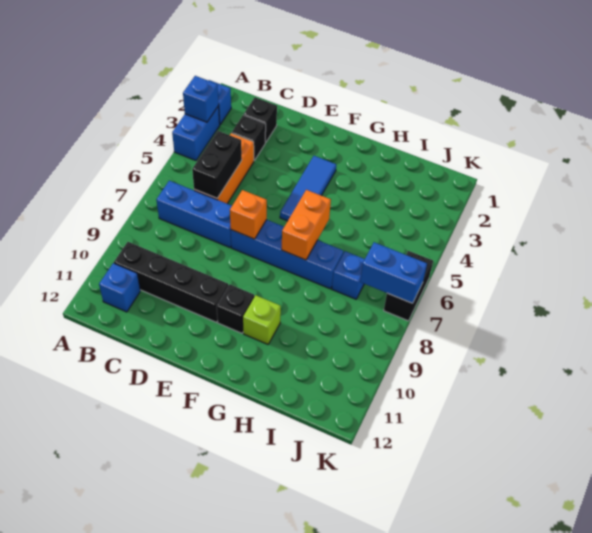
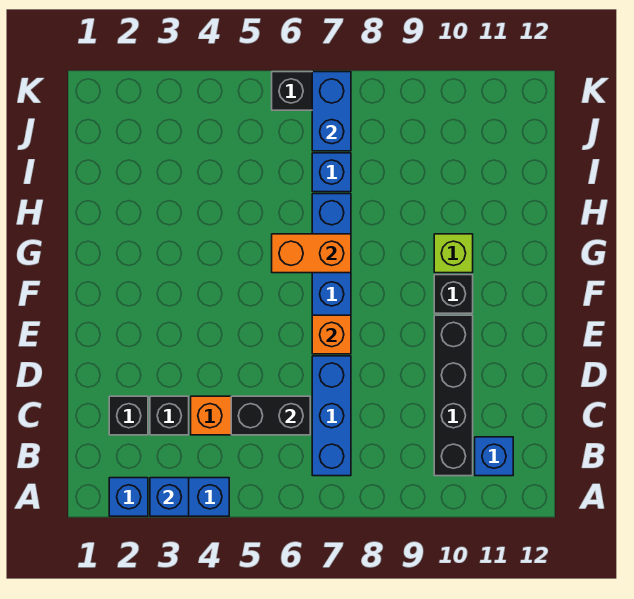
blue tile F3:F5 level 1 -> none

